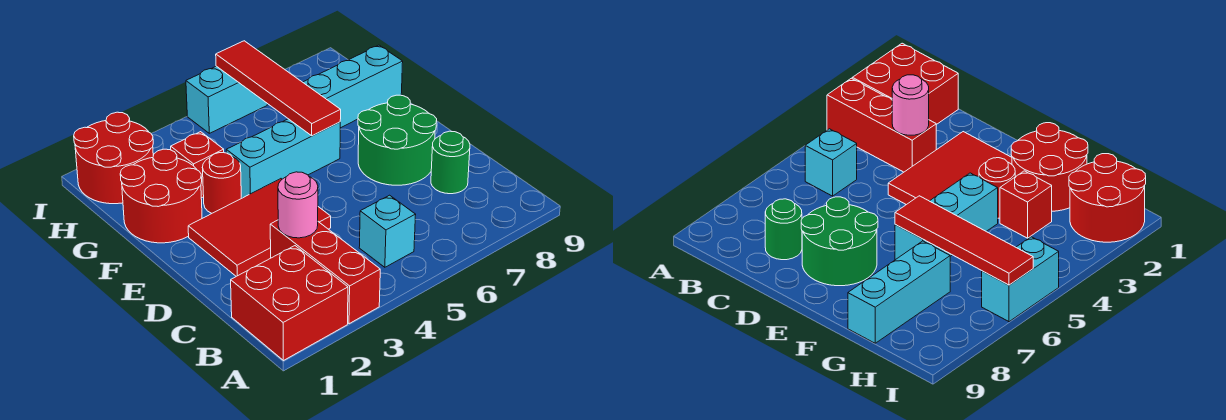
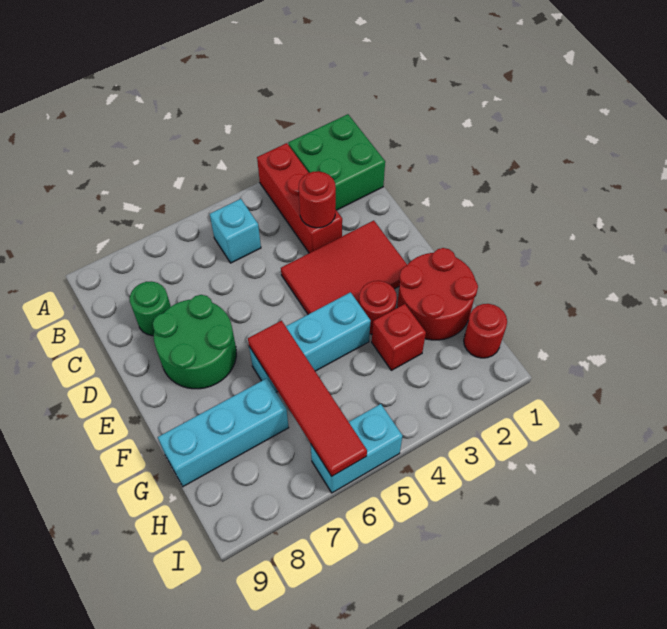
red brick A1:B2 level 1 -> green brick A1:B2 level 1
pink round brick C3 level 2 -> red round brick C3 level 2
red round brick H1:I2 level 1 -> red round brick H1 level 1

